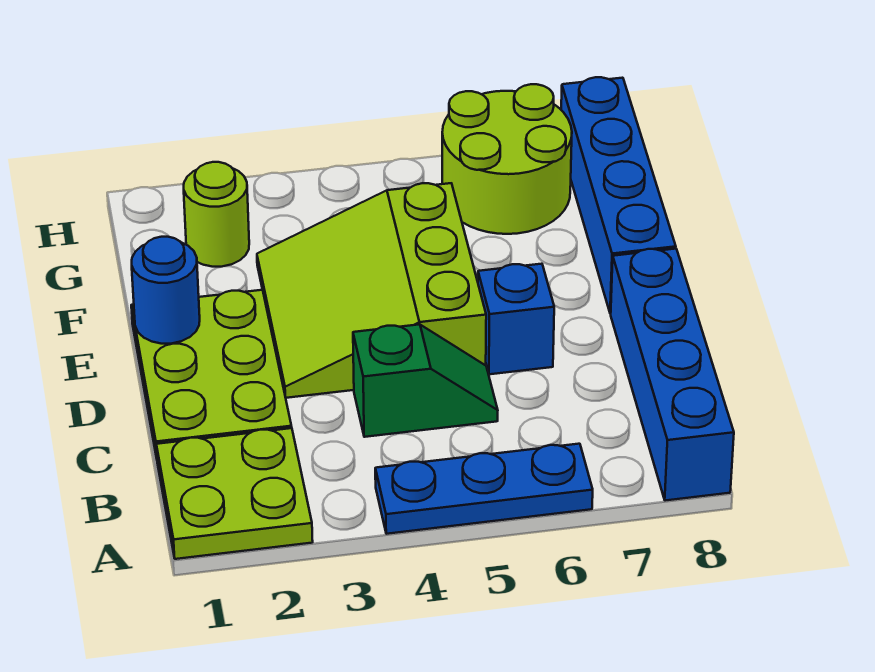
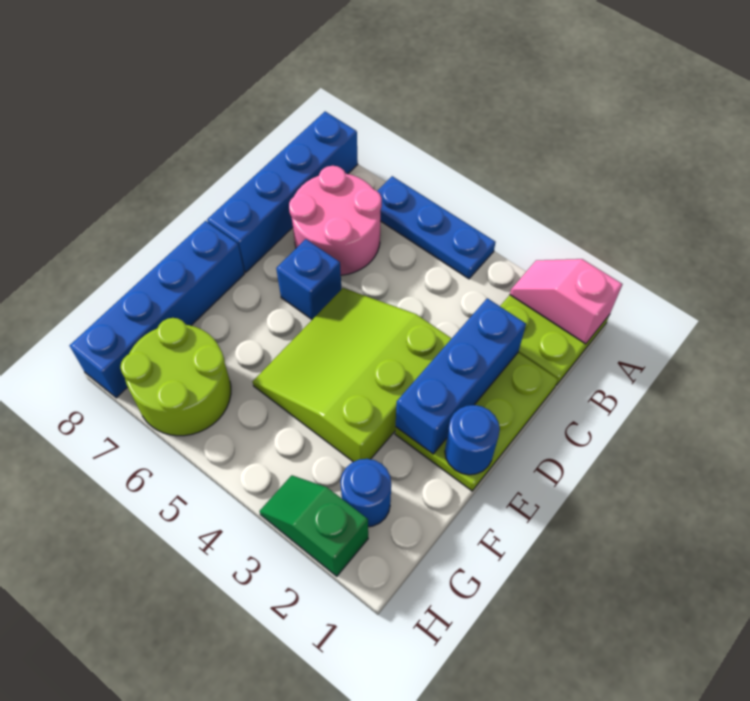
none -> pink slope A1:A2 level 2 top 1
none -> pink round brick B6:C7 level 1
none -> blue brick C2:E2 level 2
green slope C4:C5 level 1 top 4 -> green slope H2:H3 level 1 top 2
lime slope D3:F5 level 1 top 5 -> lime slope D3:F5 level 1 top 3
lime round brick G2 level 1 -> blue round brick G2 level 1

